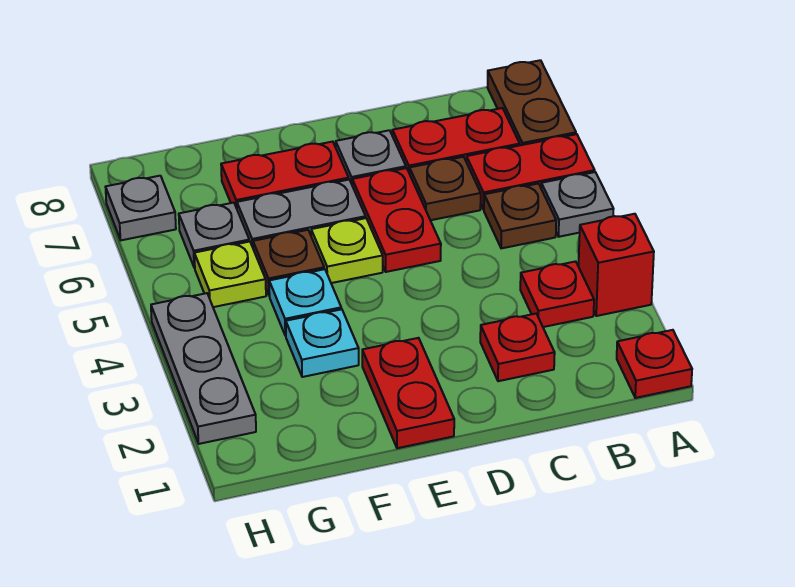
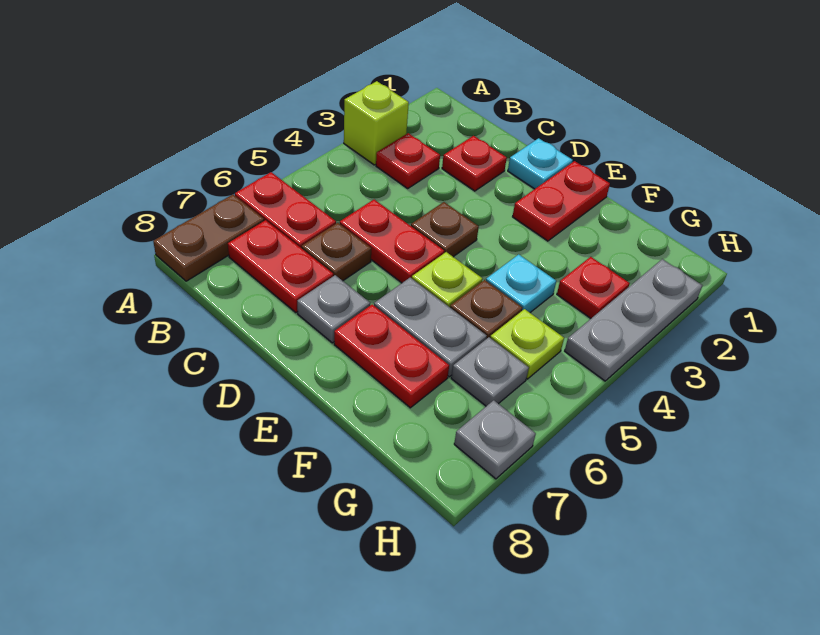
red plate A1 level 1 -> red plate G3 level 1
red brick A3 level 1 -> lime brick A3 level 1
grey plate A5 level 1 -> none
brown plate B5 level 1 -> brown plate D4 level 1
red plate D5:D6 level 1 -> red plate C5:D5 level 1
cyan plate F3 level 1 -> cyan plate D1 level 1

